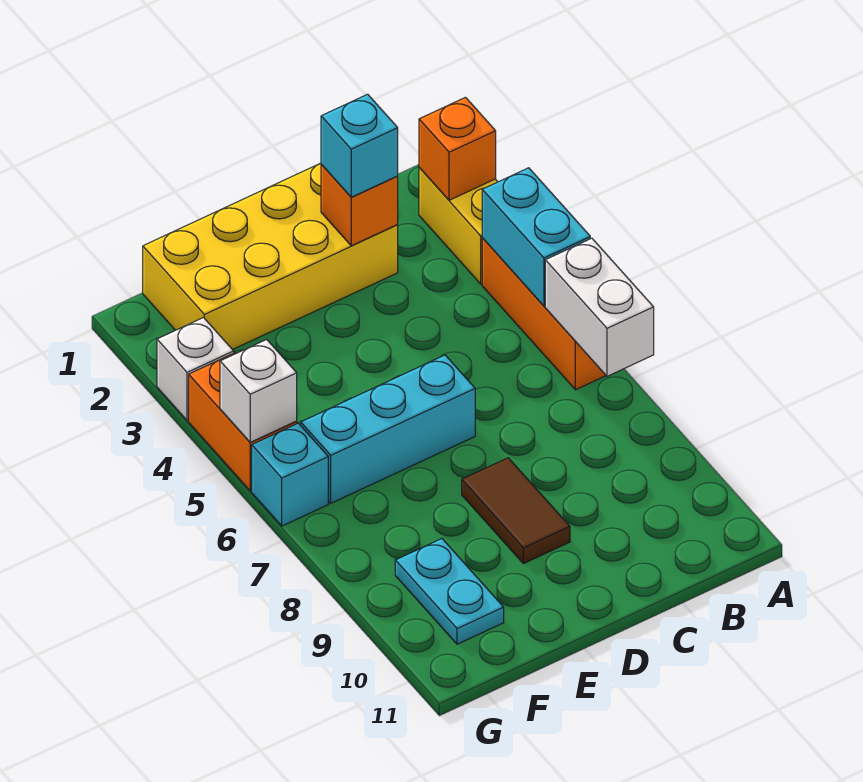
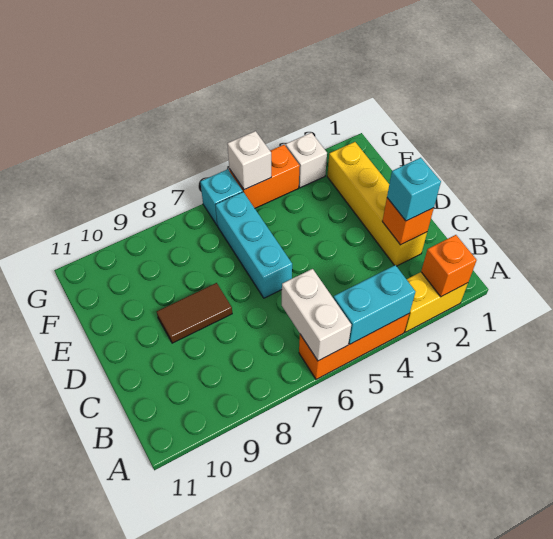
white brick A6:A7 level 2 -> white brick A6:B6 level 2
yellow brick C1:F2 level 1 -> yellow brick C2:F2 level 1
cyan plate F9:F10 level 1 -> none

